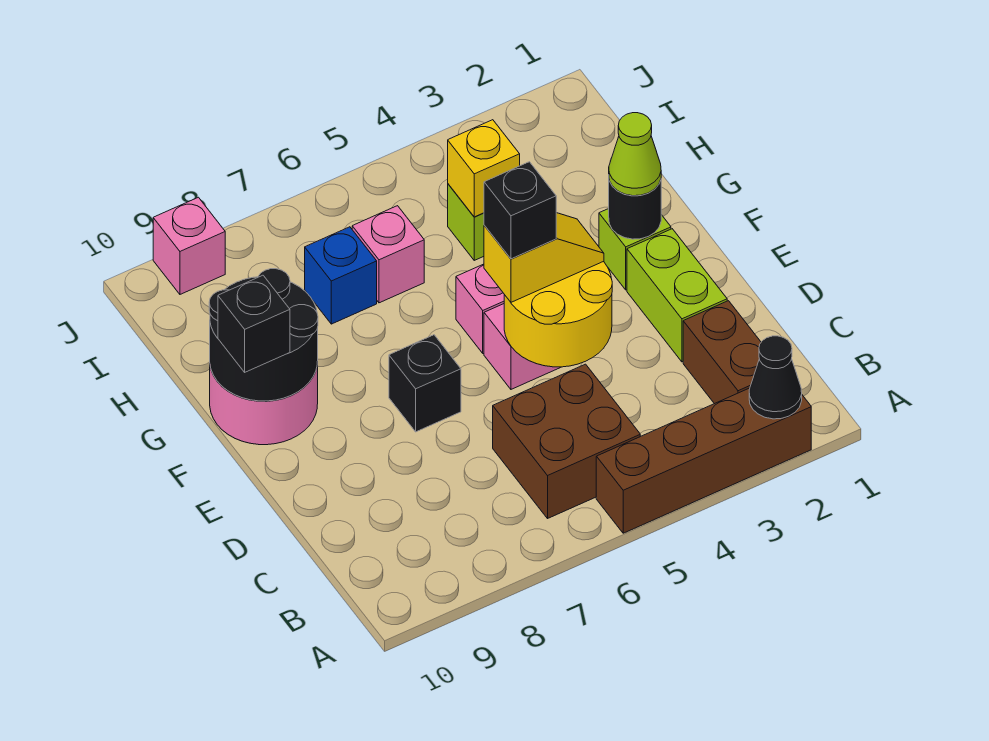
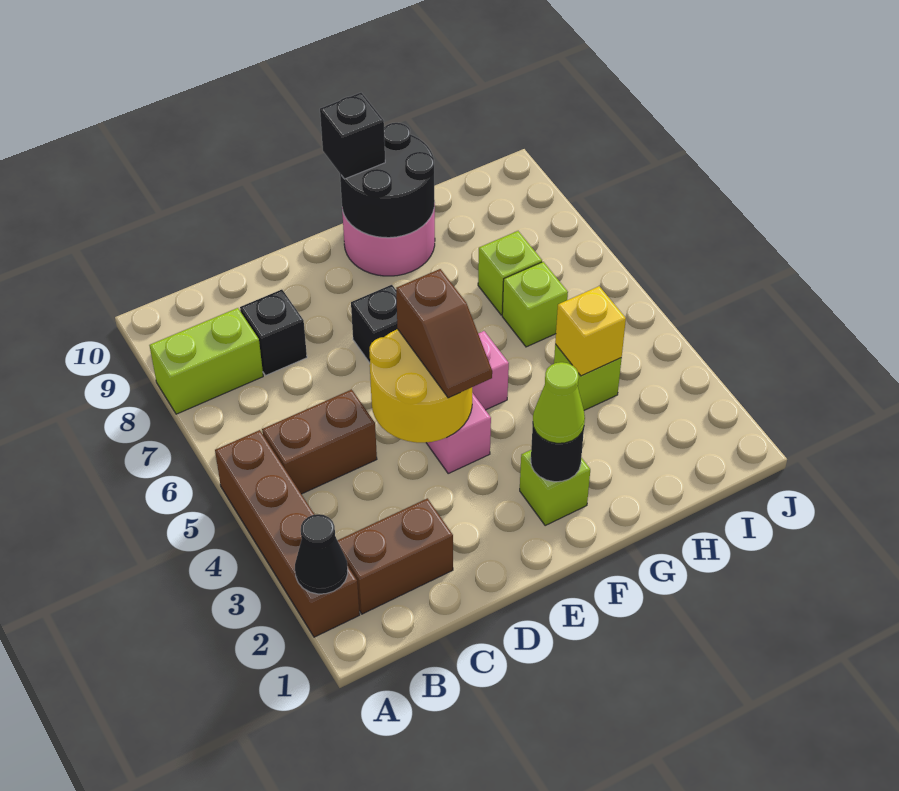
brown brick B5:C6 level 1 -> brown brick B5:C5 level 1
lime brick D2:E2 level 1 -> lime brick A8:B8 level 1
yellow slope E4:E5 level 3 top 5 -> brown slope E4:E5 level 3 top 5
black brick E5 level 4 -> black brick C8 level 1
pink brick H6 level 1 -> lime brick H6 level 1
blue brick H7 level 1 -> lime brick H7 level 1
pink brick J9 level 1 -> none

